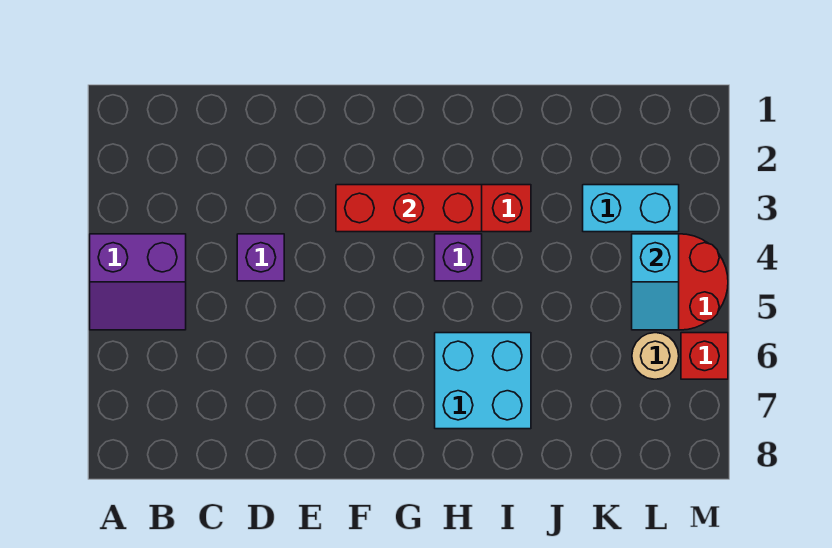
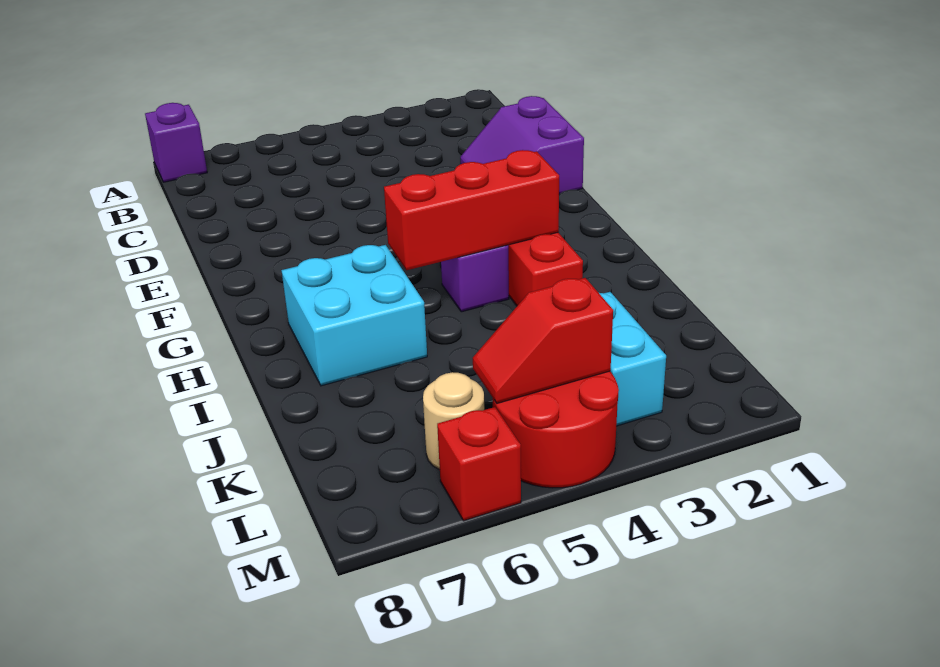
purple slope A4:B5 level 1 top 4 -> purple slope D1:E2 level 1 top 1
purple brick D4 level 1 -> purple brick A8 level 1
red brick F3:H3 level 2 -> red brick H3:H5 level 2
cyan slope L4:L5 level 2 top 4 -> red slope L4:L5 level 2 top 4

